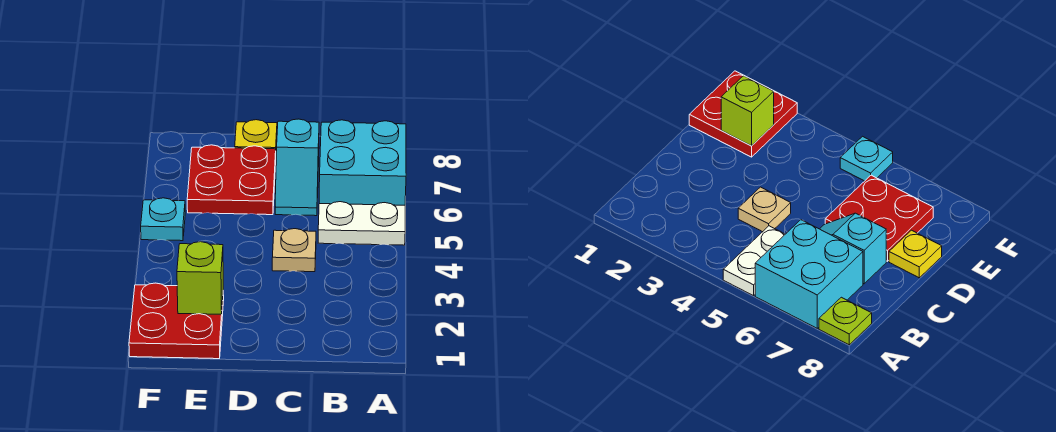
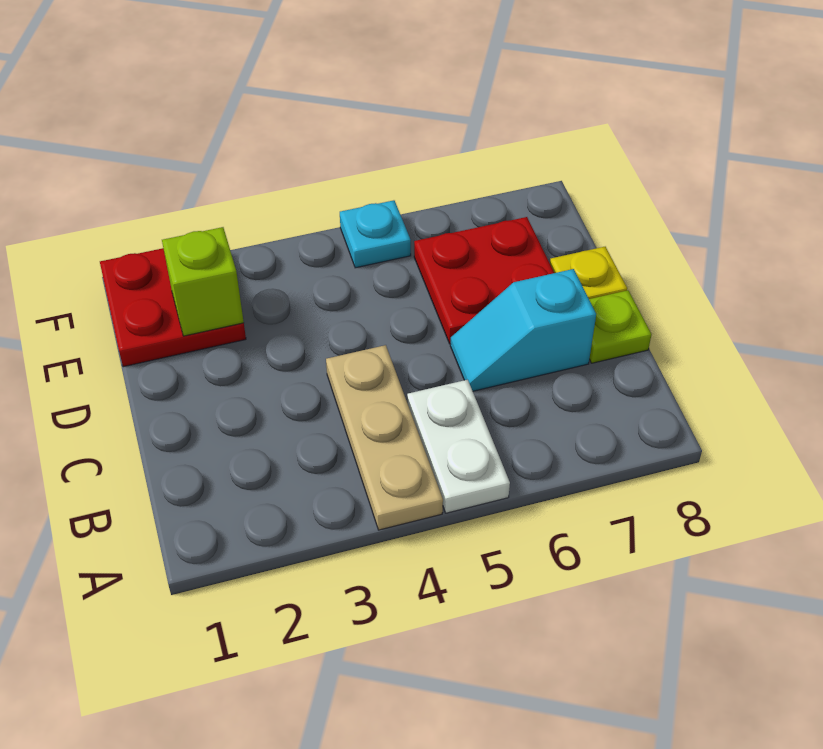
cyan brick A6:B7 level 1 -> none
lime plate A8 level 1 -> lime plate C8 level 1
tan plate C4 level 1 -> tan plate A4:C4 level 1

